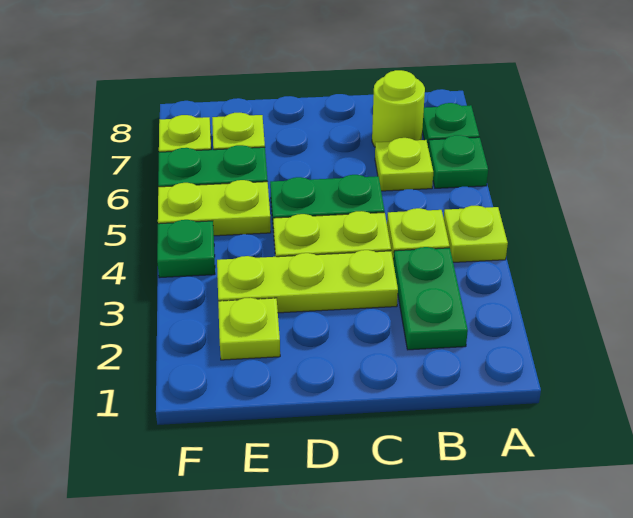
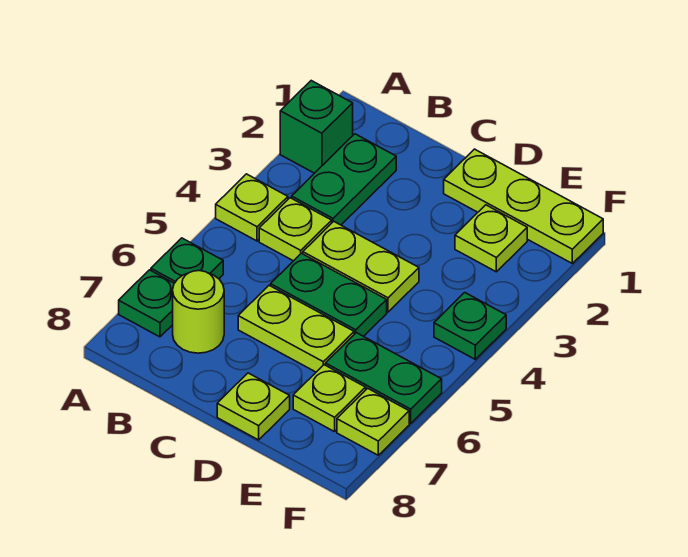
none -> green brick A2 level 1
lime plate B6 level 1 -> lime plate D8 level 1
lime plate C3:E3 level 1 -> lime plate D1:F1 level 1
lime plate E5:F5 level 1 -> lime plate C6:D6 level 1

